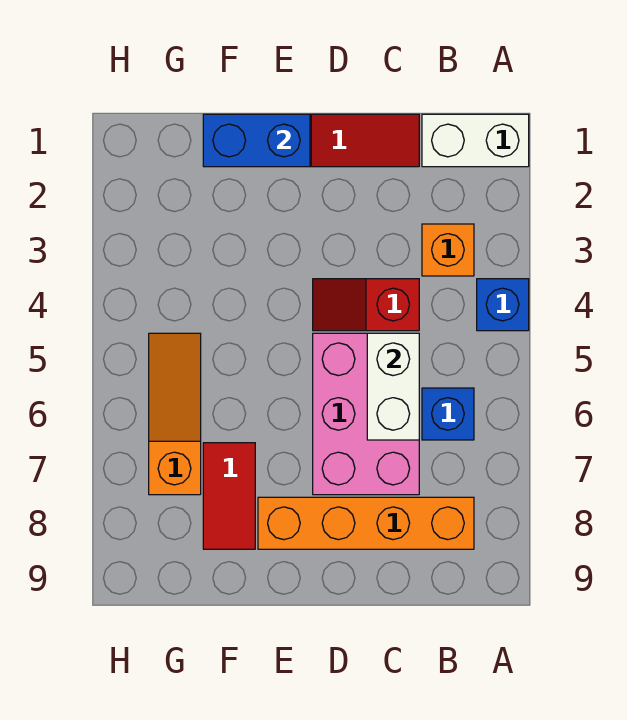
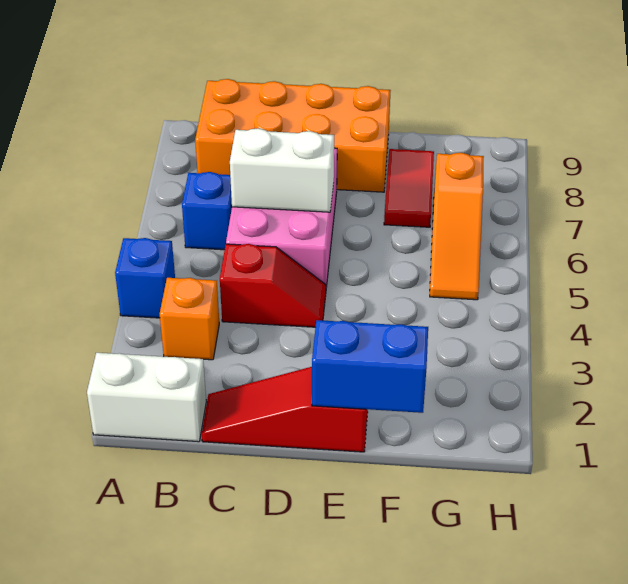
orange brick B8:E8 level 1 -> orange brick B8:E9 level 1
white brick C5:C6 level 2 -> white brick C6:D6 level 2

